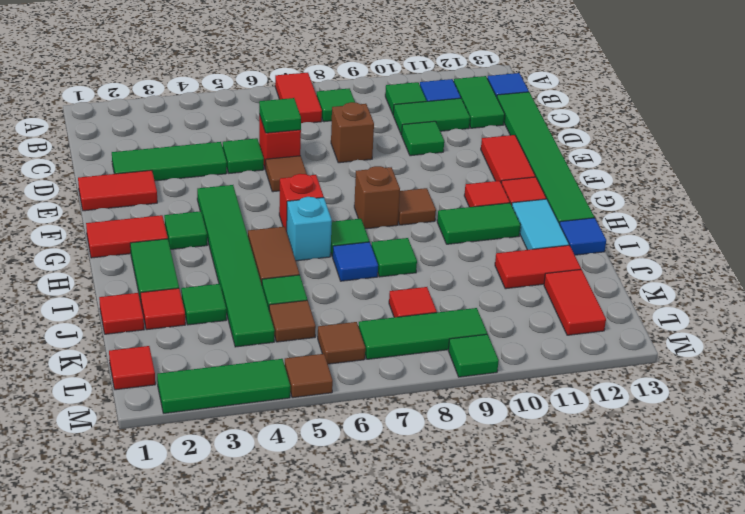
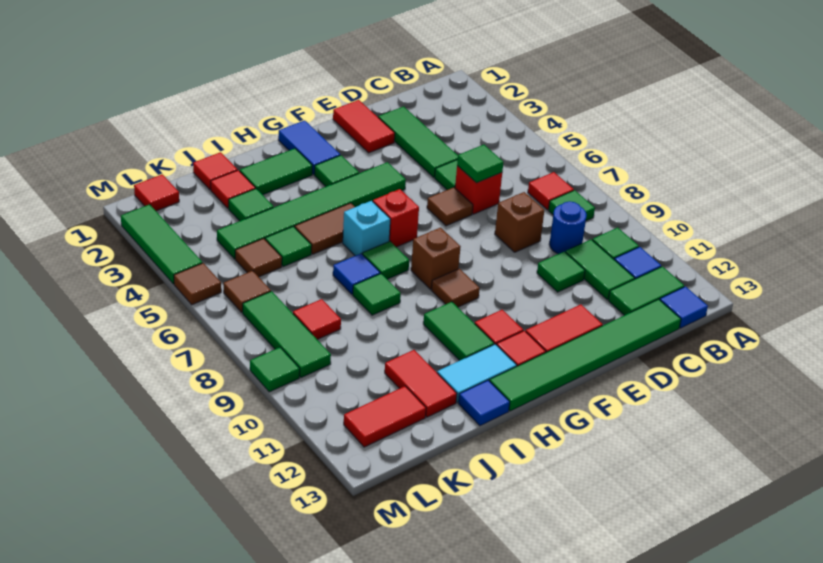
red tile A7:B7 level 1 -> red tile B7 level 1
none -> blue round brick C9 level 1
red tile G1:G2 level 1 -> blue tile G1:G2 level 1

